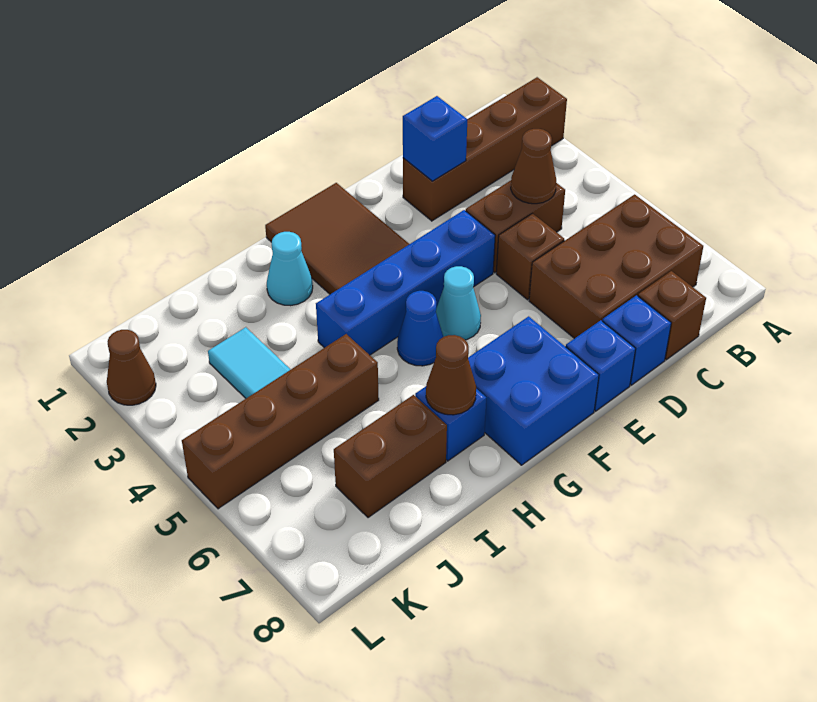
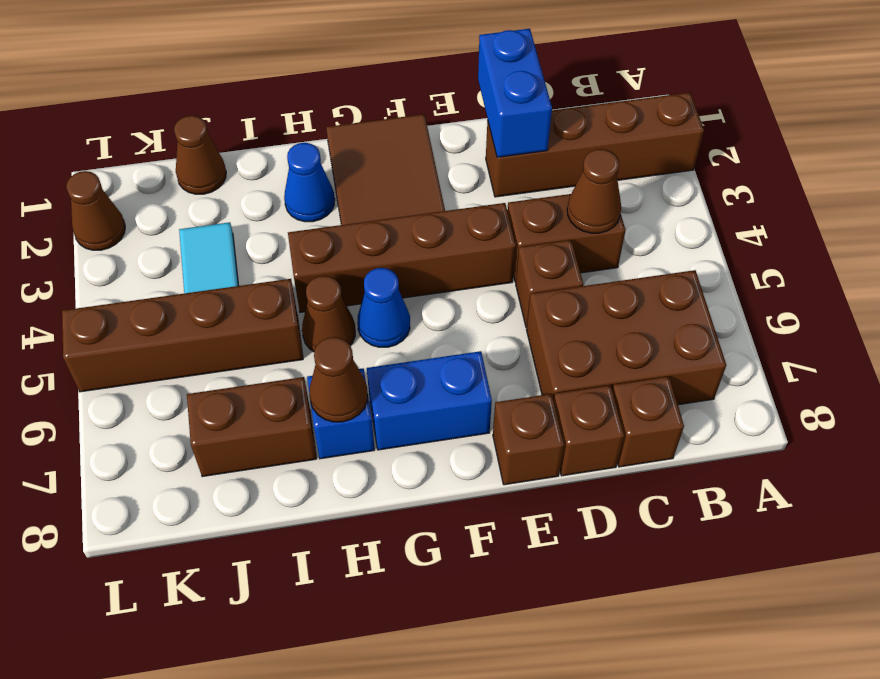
blue brick D2 level 2 -> blue brick D1:D2 level 2
blue brick D8 level 1 -> brown brick D8 level 1
blue brick E4:H4 level 1 -> brown brick E4:H4 level 1
blue brick E8 level 1 -> brown brick E8 level 1
cyan cone F5 level 1 -> none
blue brick F7:G8 level 1 -> blue brick F7:G7 level 1
cyan cone H2 level 1 -> blue cone H2 level 1
none -> brown cone H5 level 1
none -> brown cone J1 level 1

